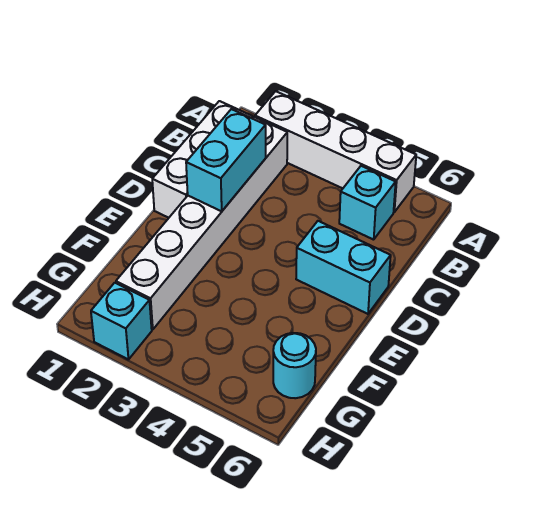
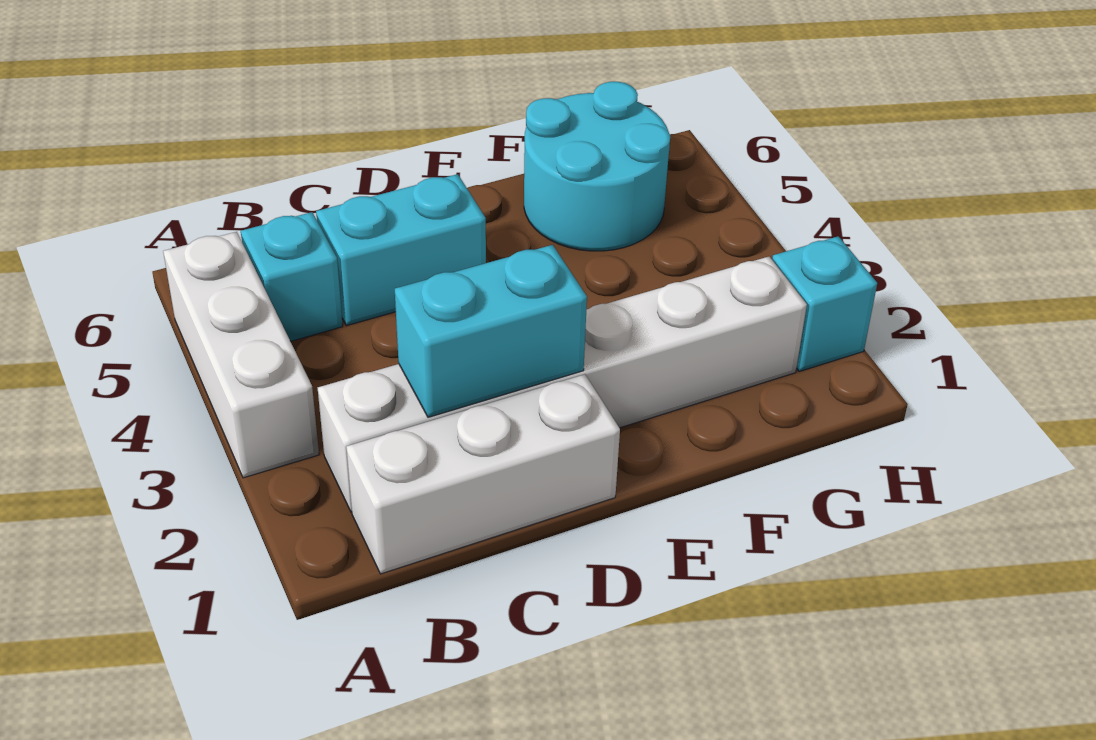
white brick A2:A5 level 1 -> white brick A3:A5 level 1
cyan brick D5:D6 level 1 -> cyan brick C5:D5 level 1
cyan round brick G6 level 1 -> cyan round brick F5:G6 level 1

